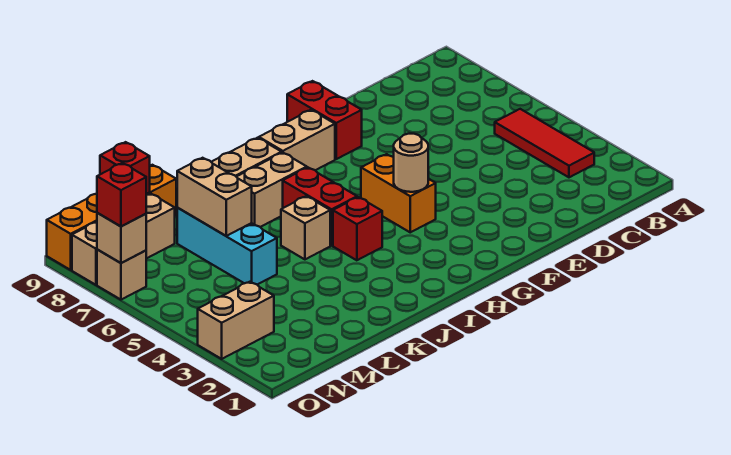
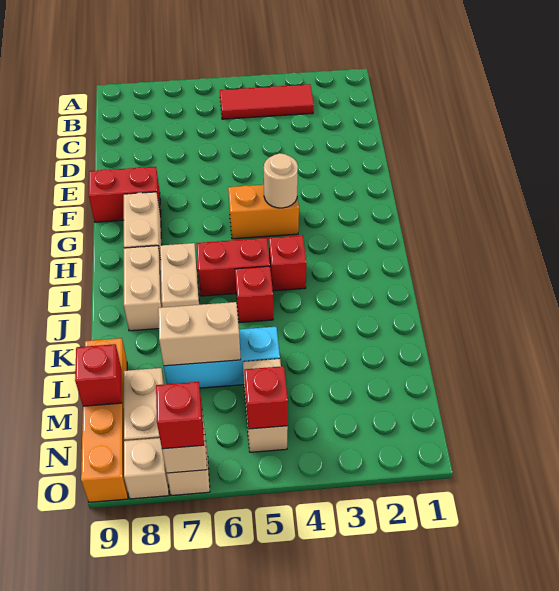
tan brick J5 level 1 -> red brick J5 level 1
tan brick N3:O3 level 1 -> tan brick M5:N5 level 1
none -> red brick N5 level 2

